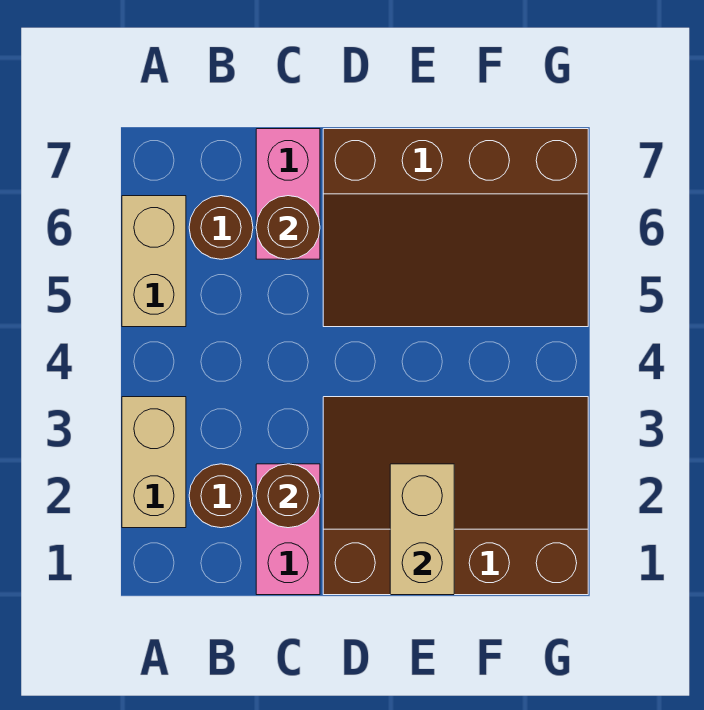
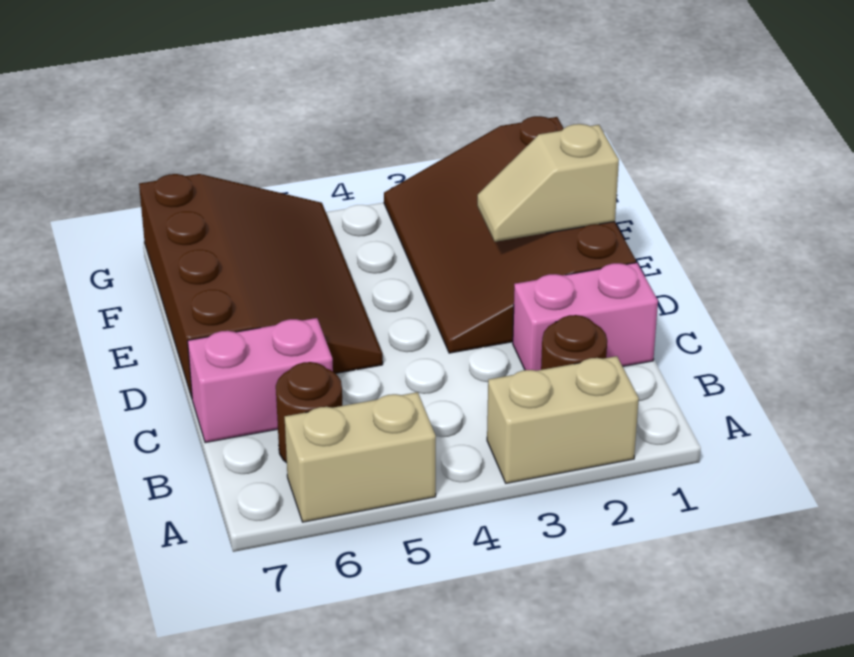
brown round brick C2 level 2 -> none
brown round brick C6 level 2 -> none
tan brick E1:E2 level 2 -> tan slope E1:E2 level 2 top 1

